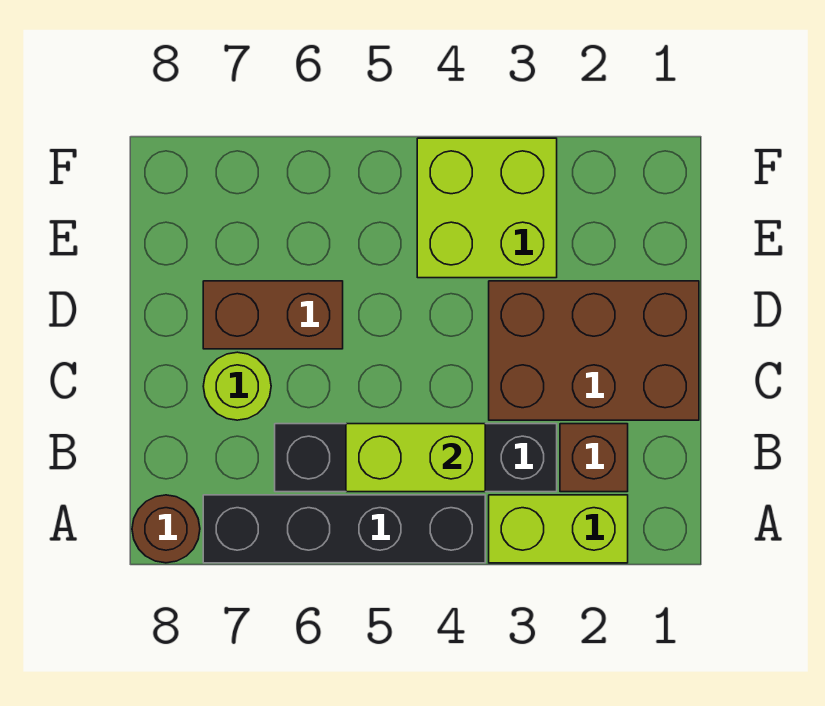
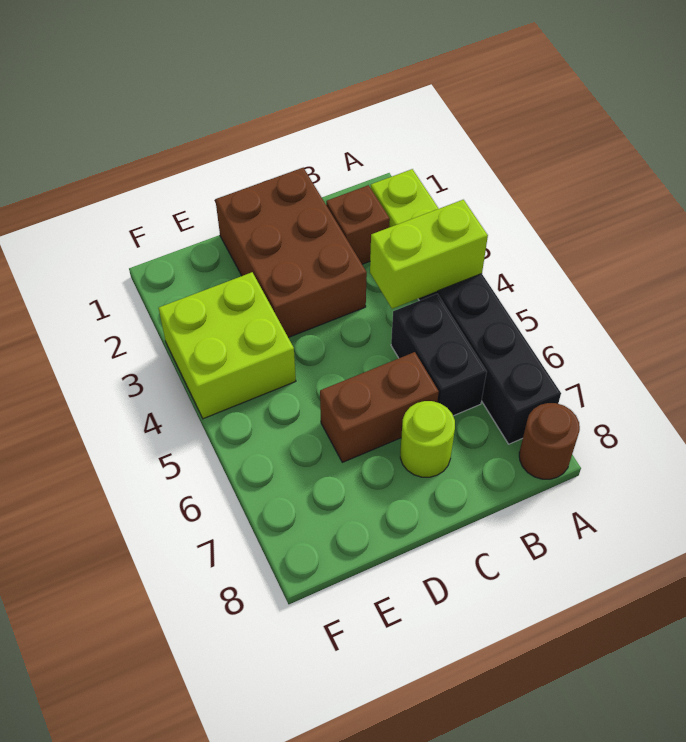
black brick B3:B6 level 1 -> black brick B5:B6 level 1
lime brick B4:B5 level 2 -> lime brick A4:B4 level 2
brown brick D6:D7 level 1 -> brown brick C6:D6 level 1

